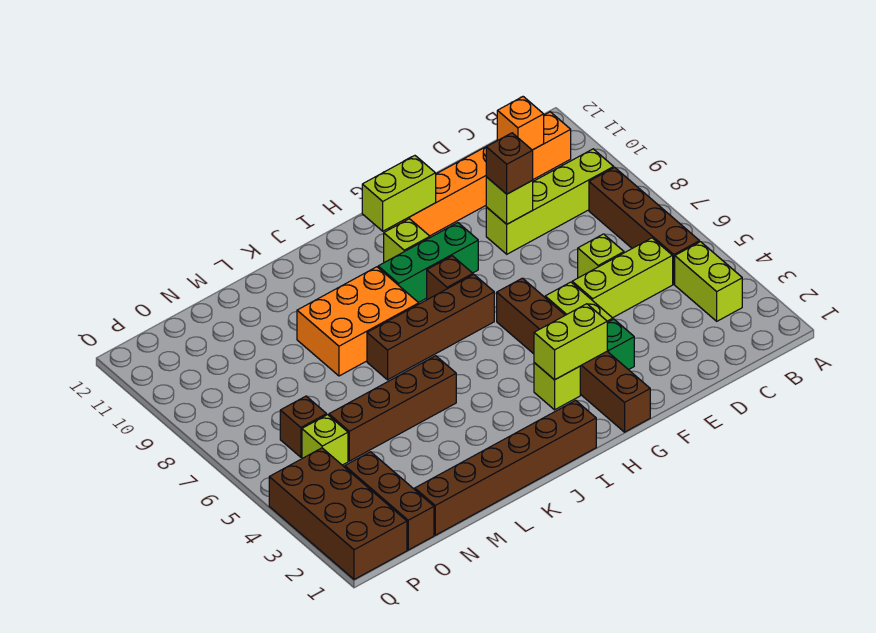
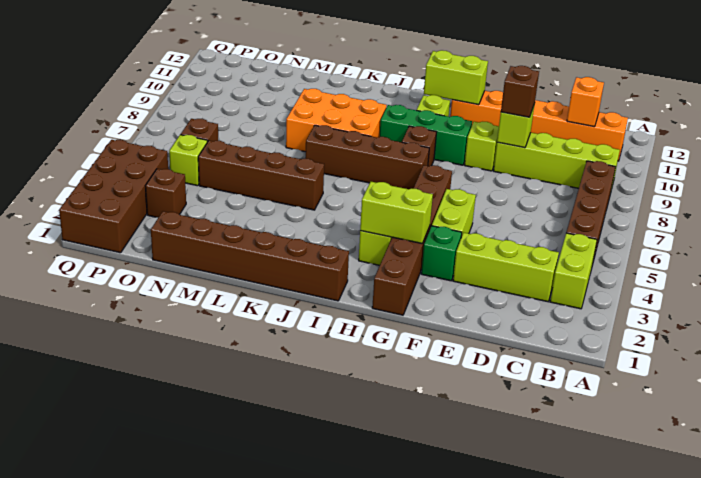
lime brick C5:E5 level 1 -> lime brick C3:E3 level 1
lime brick D6 level 1 -> lime brick F9 level 1
brown brick O1:O3 level 1 -> brown brick O3 level 1

